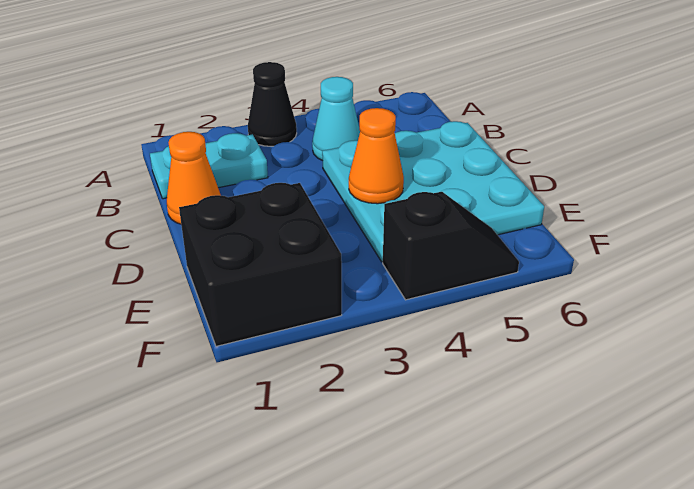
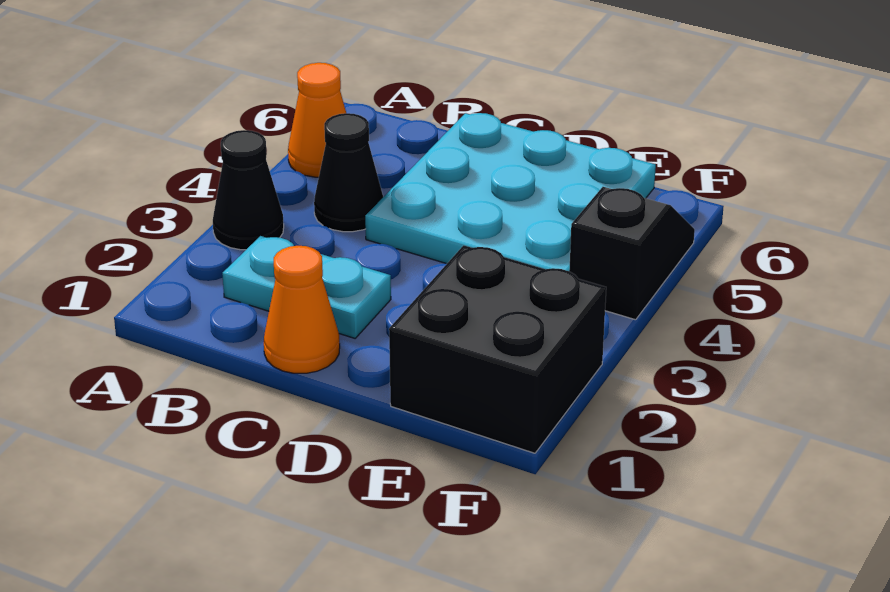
cyan plate B1:B2 level 1 -> cyan plate B2:C2 level 1
cyan cone B4 level 1 -> black cone B4 level 1
orange cone D4 level 2 -> orange cone A5 level 1

